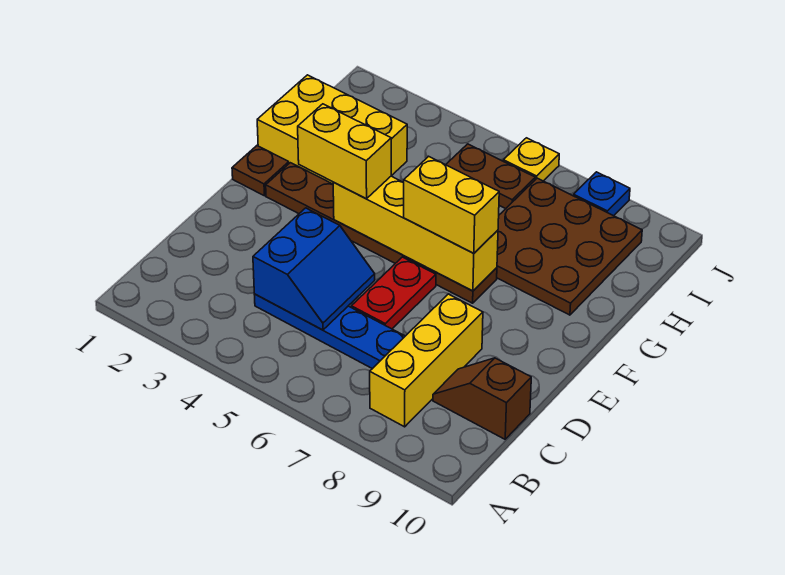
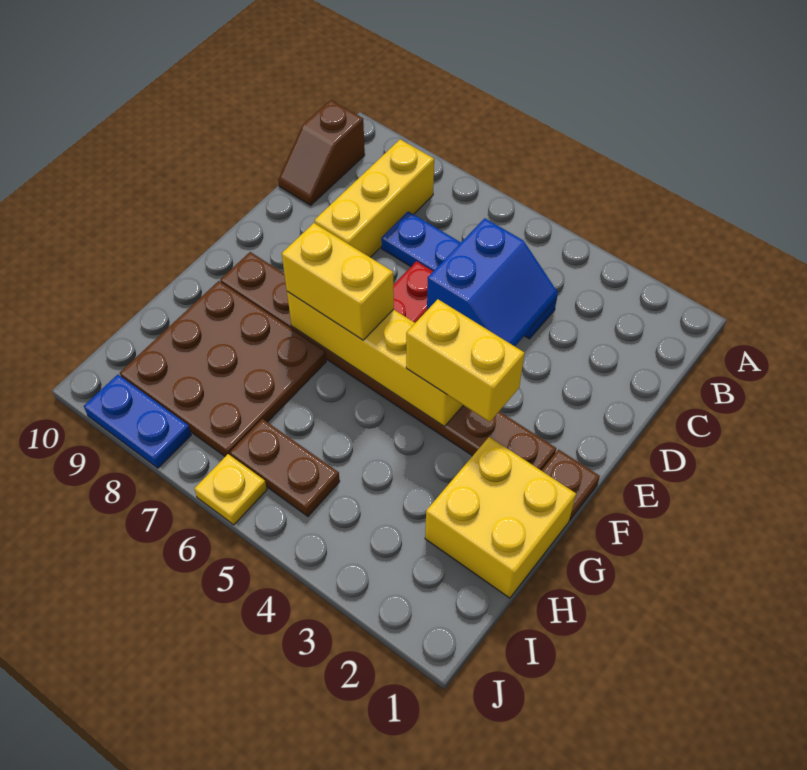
blue slope C4:D5 level 2 top 4 -> blue slope C4:D5 level 2 top 5
brown slope C9:C10 level 1 top 10 -> brown slope B10:C10 level 1 top B
brown plate F2:F7 level 1 -> brown plate F2:F9 level 1
yellow brick G1:H3 level 1 -> yellow brick G1:H2 level 1
blue plate J8 level 1 -> blue plate J8:J9 level 1

